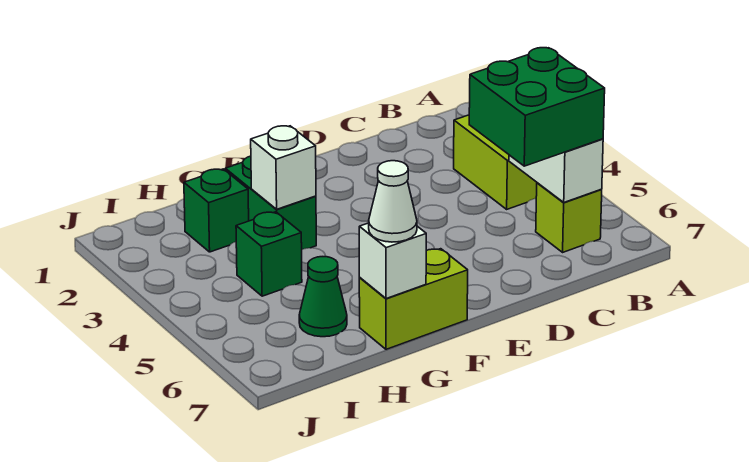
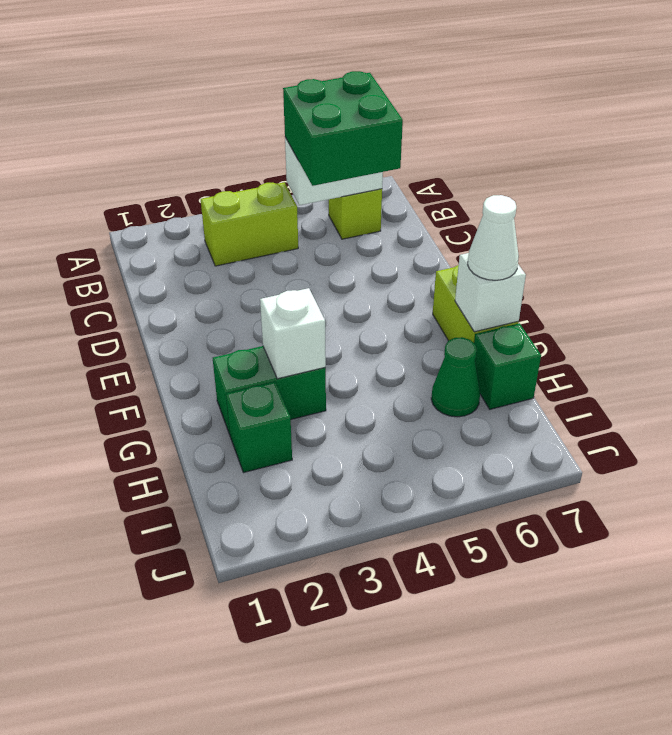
green brick H4 level 1 -> green brick H7 level 1

